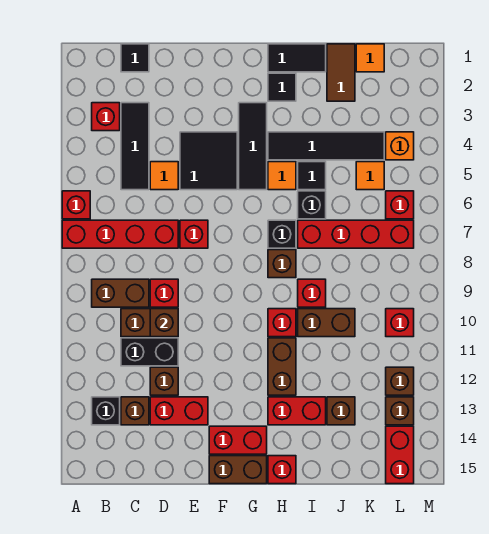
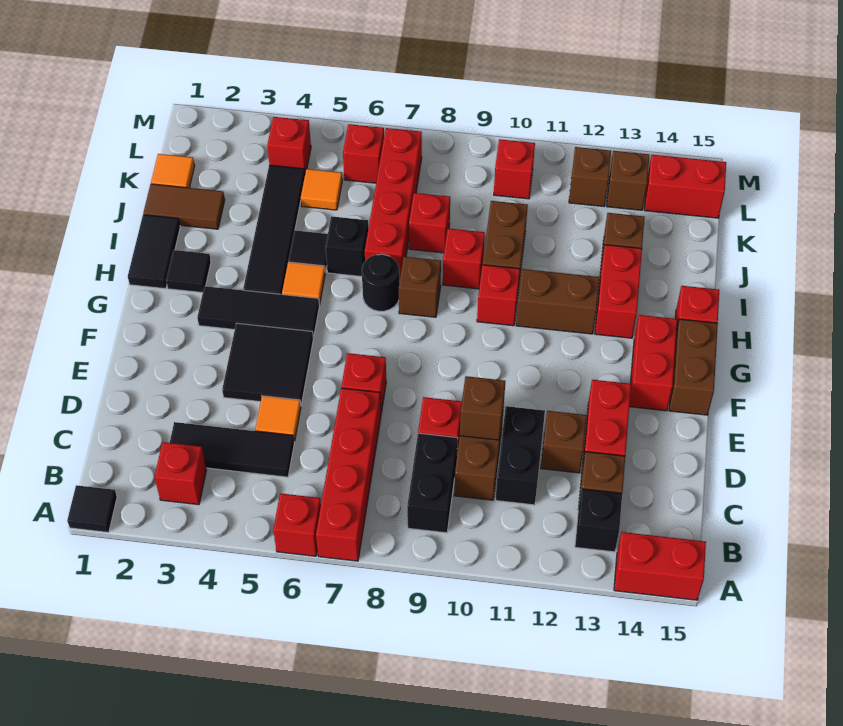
none -> red brick A14:A15 level 1
brown brick B9:C9 level 1 -> black brick B9:C9 level 1
black tile C1 level 1 -> black tile A1 level 1
black brick H7 level 1 -> black round brick H7 level 1
none -> red brick J8 level 1
orange brick L4 level 1 -> red brick L4 level 1

